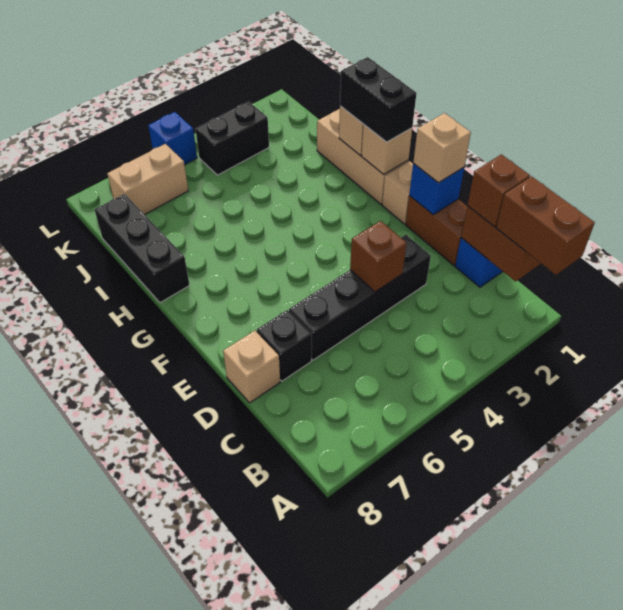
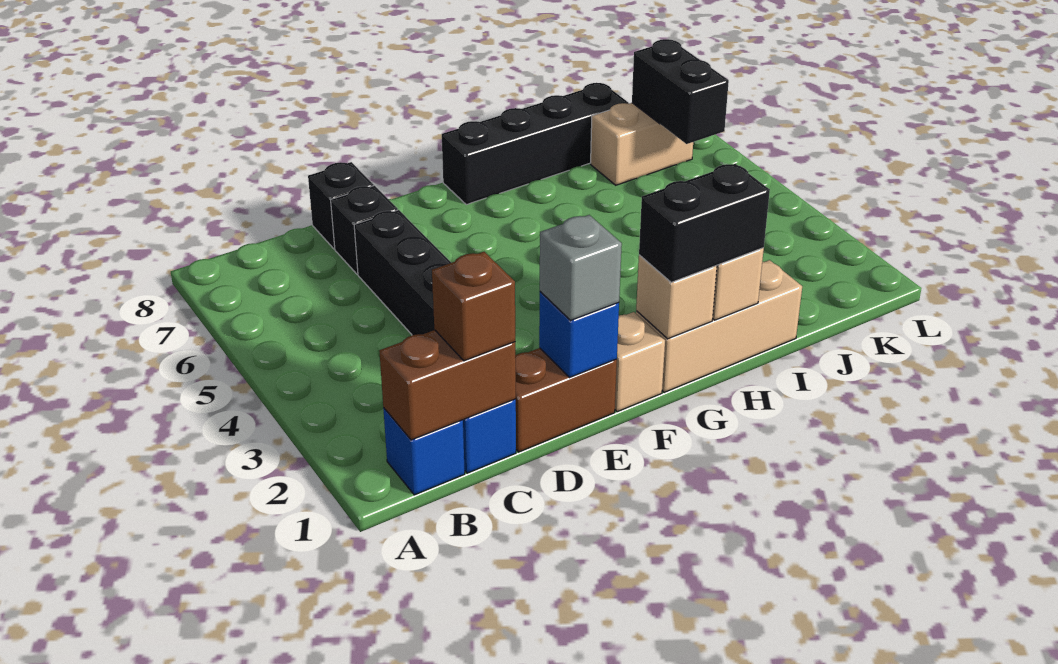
brown brick A1:B1 level 3 -> none
brown brick D4 level 2 -> none
tan brick D8 level 1 -> black brick D8 level 1
tan brick E1 level 3 -> grey brick E1 level 3
black brick H8:J8 level 1 -> black brick G8:J8 level 1
black brick K3:K4 level 1 -> black brick K6:K7 level 2
tan brick K6:K7 level 1 -> tan brick J7:K7 level 1
blue brick L5 level 1 -> blue brick B1 level 1

